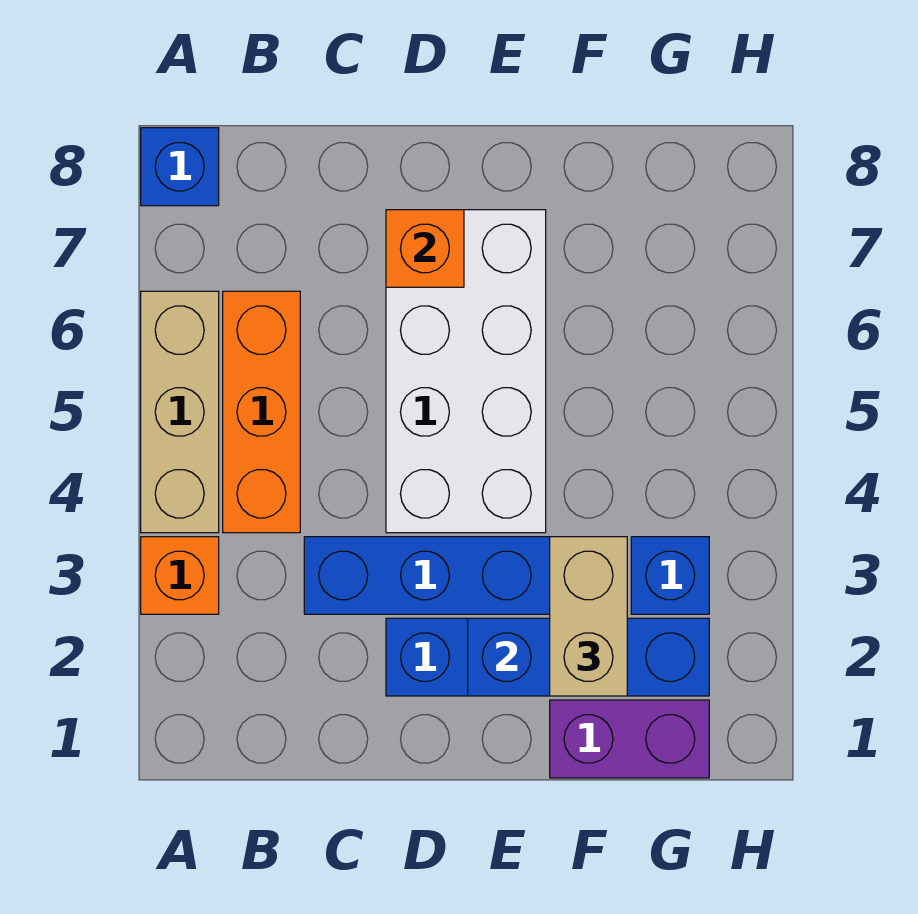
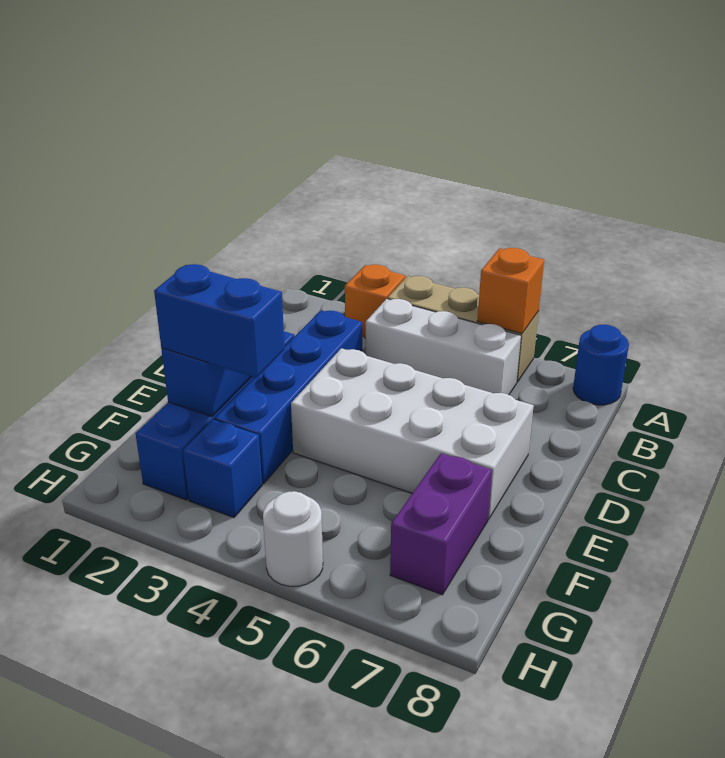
blue brick A8 level 1 -> blue round brick A8 level 1
orange brick B4:B6 level 1 -> white brick B4:B6 level 1
orange brick D7 level 2 -> orange brick A6 level 2
purple brick F1:G1 level 1 -> purple brick F7:G7 level 1
tan brick F2:F3 level 3 -> blue brick F2:F3 level 3
none -> white round brick H5 level 1

